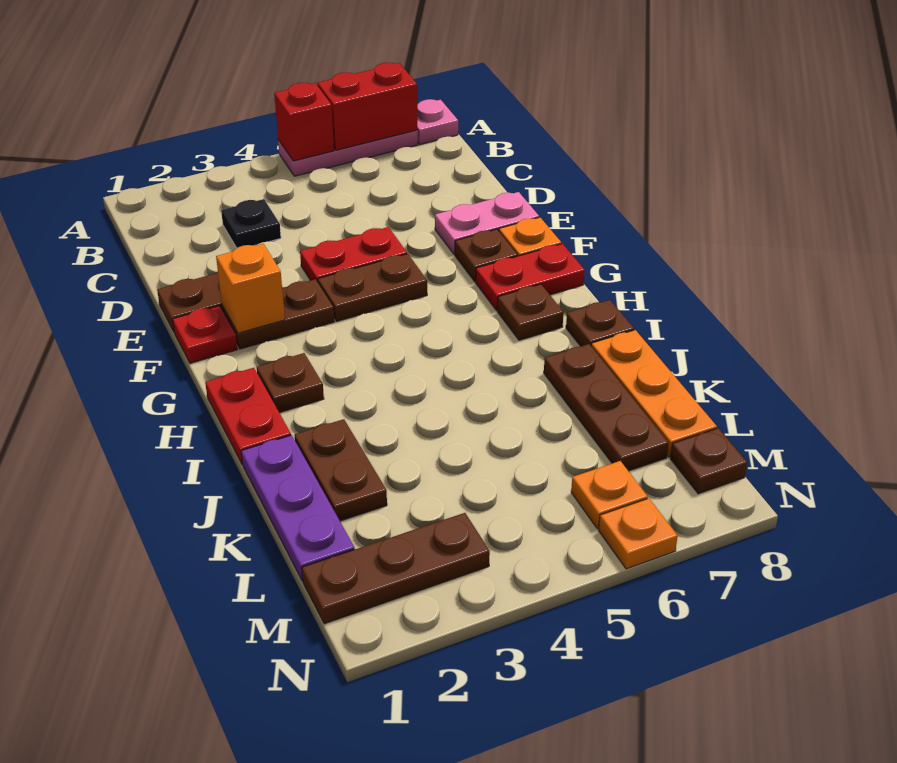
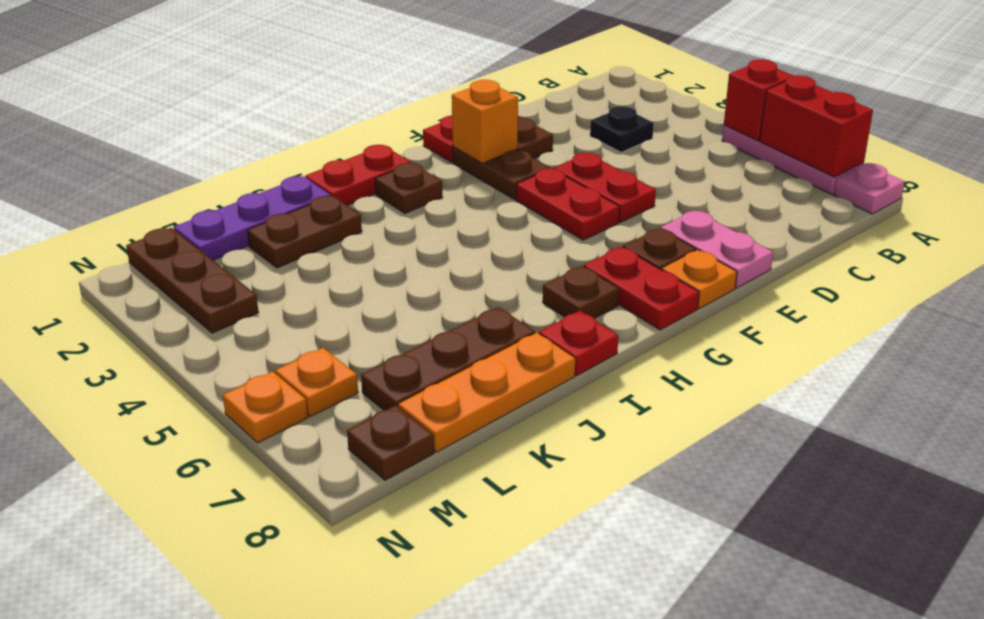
brown plate F4:F5 level 1 -> red plate F4:F5 level 1
brown plate I8 level 1 -> red plate I8 level 1

